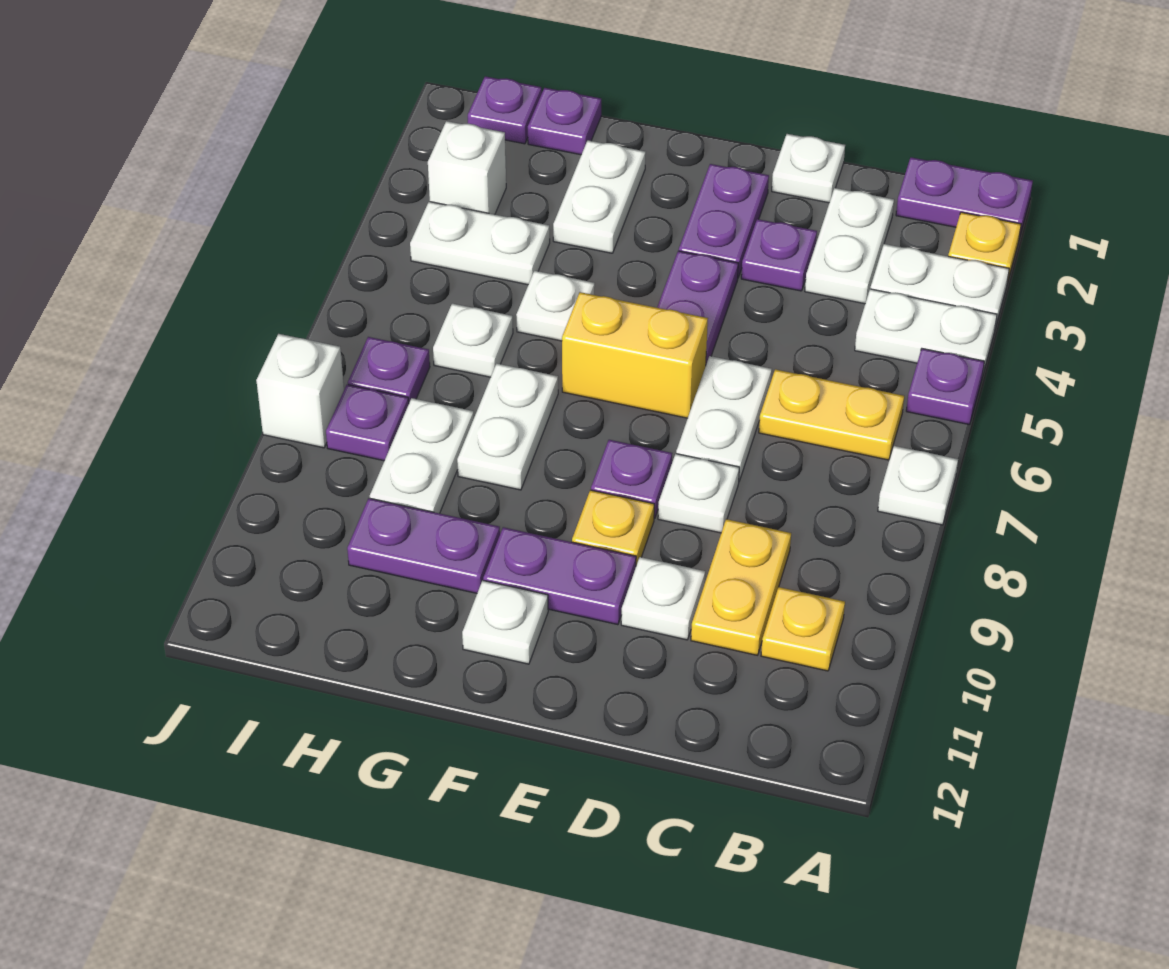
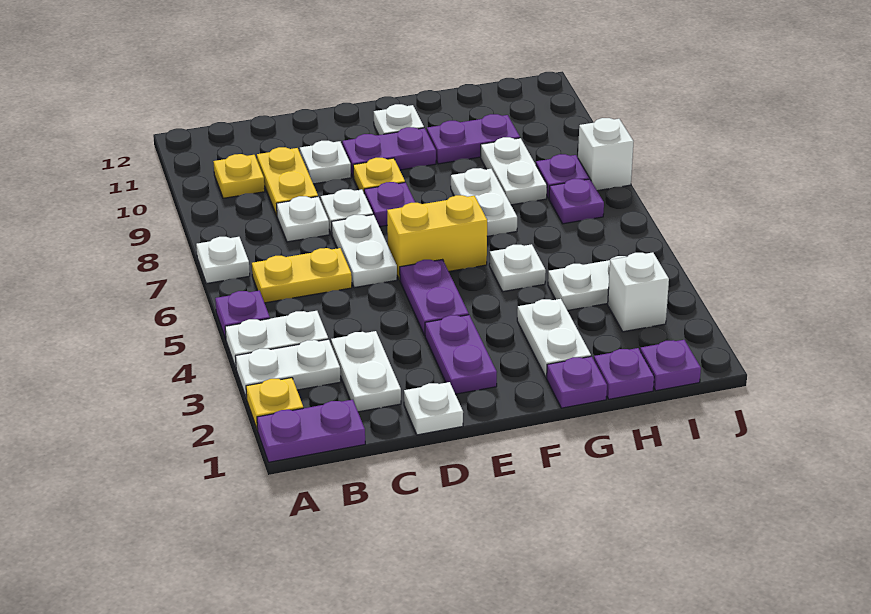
purple plate D3 level 1 -> purple plate G1 level 1
white plate H6 level 1 -> white plate C8 level 1

